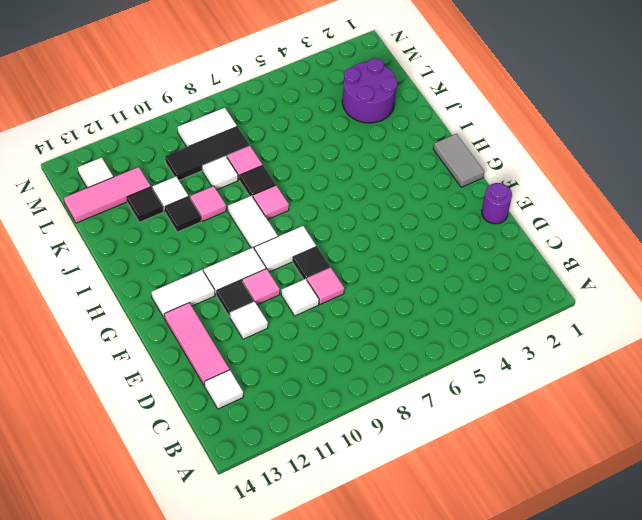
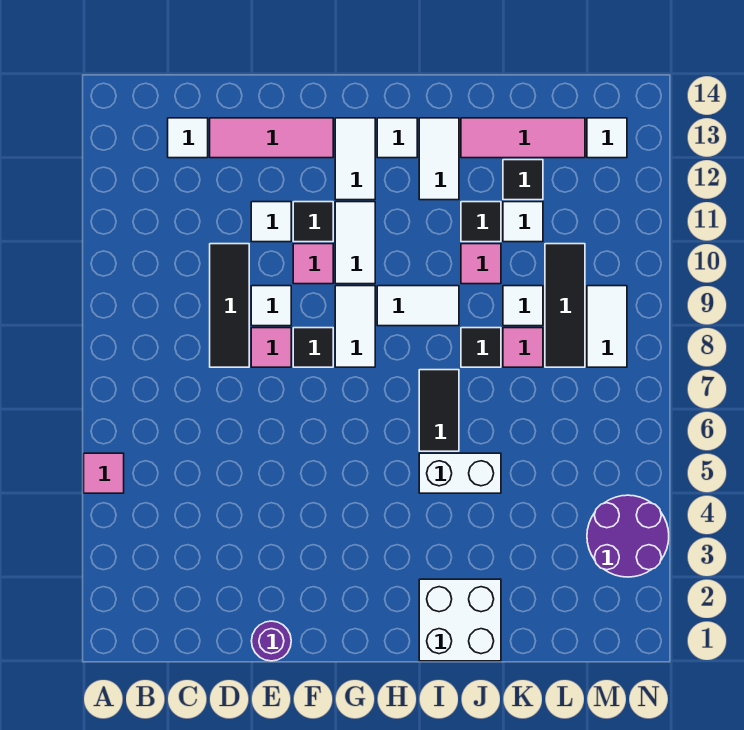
none -> black tile D8:D10 level 1
grey tile G1:H1 level 1 -> none
none -> white tile H13 level 1
none -> white brick I1:J2 level 1
none -> white brick I5:J5 level 1
none -> black tile I6:I7 level 1
pink tile I8 level 1 -> pink tile A5 level 1
none -> white tile I12:I13 level 1
purple round brick K2:L3 level 1 -> purple round brick M3:N4 level 1
pink tile L12:L14 level 1 -> pink tile J13:L13 level 1

